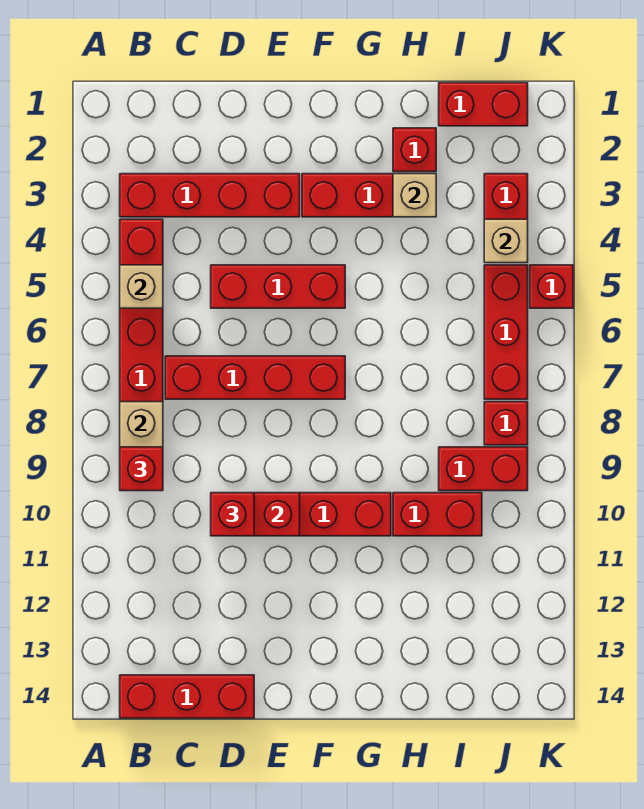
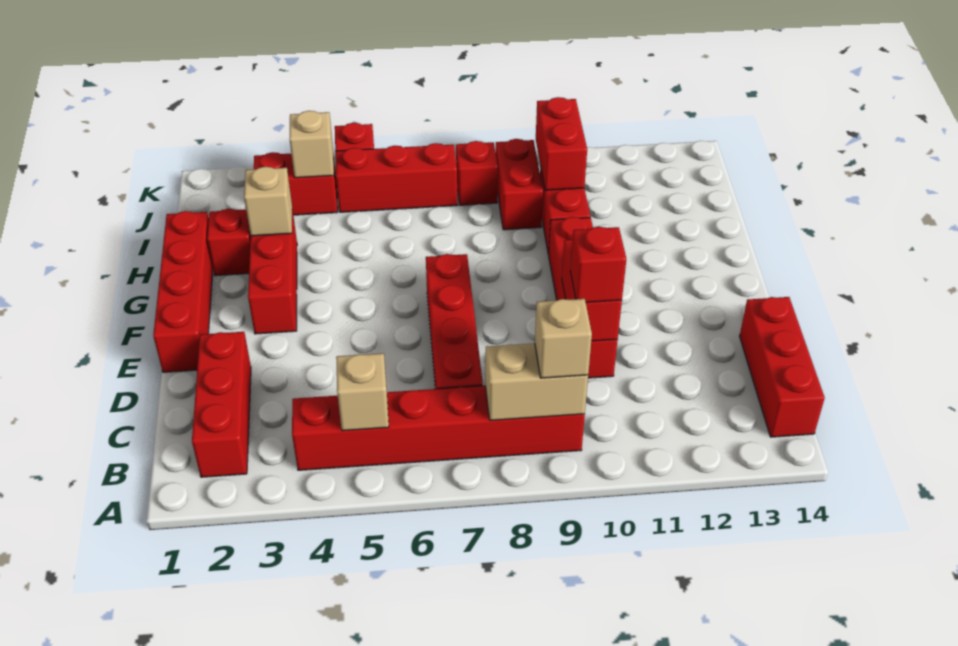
red brick B3:E3 level 1 -> red brick E1:H1 level 1
red brick B9 level 3 -> tan brick B9 level 3
red brick D5:F5 level 1 -> red brick B2:D2 level 1
red brick I1:J1 level 1 -> red brick I10:J10 level 2

